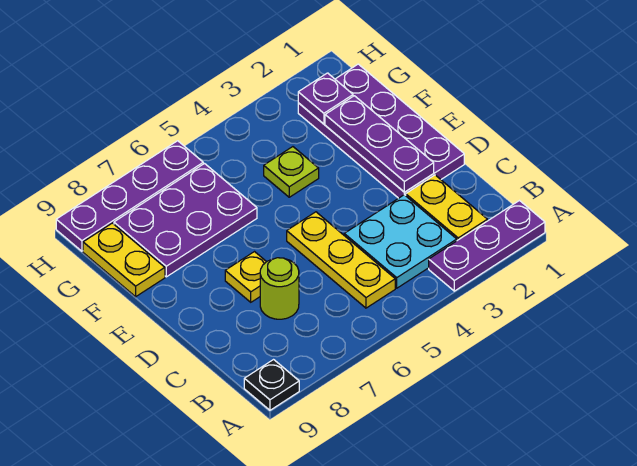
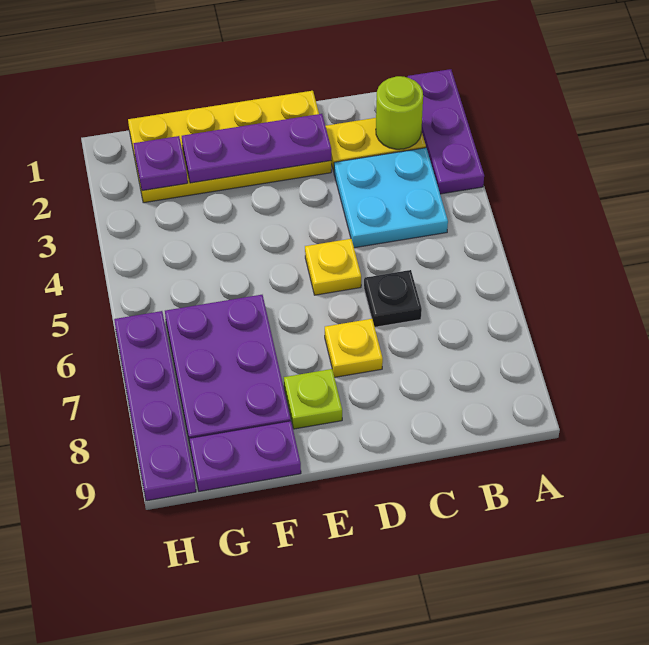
black plate A9 level 1 -> black plate C6 level 1
yellow plate B5:D5 level 1 -> yellow plate D5 level 1
lime round brick C7 level 1 -> lime round brick B2 level 2
purple plate D1:G2 level 1 -> yellow plate D1:G2 level 1
lime plate F4 level 1 -> lime plate E8 level 1
yellow plate F9:G9 level 1 -> purple plate F9:G9 level 1

